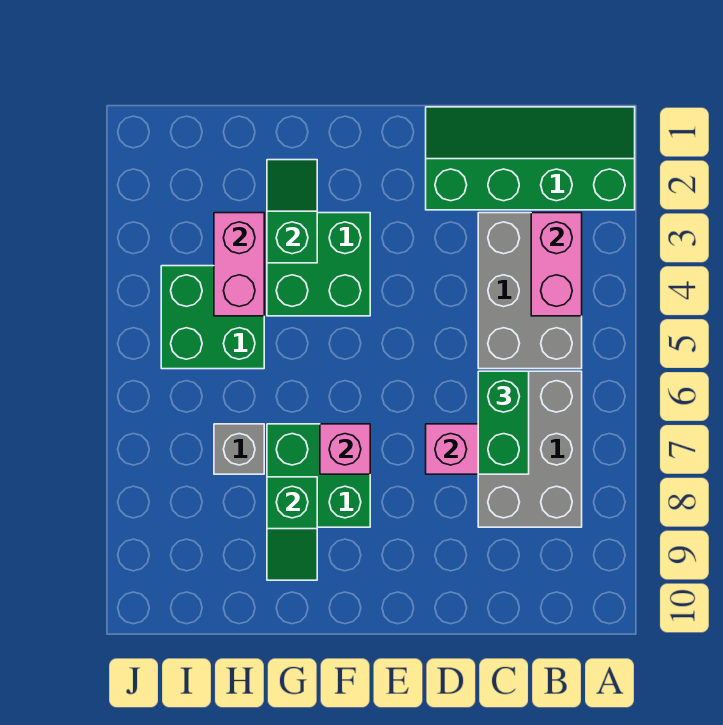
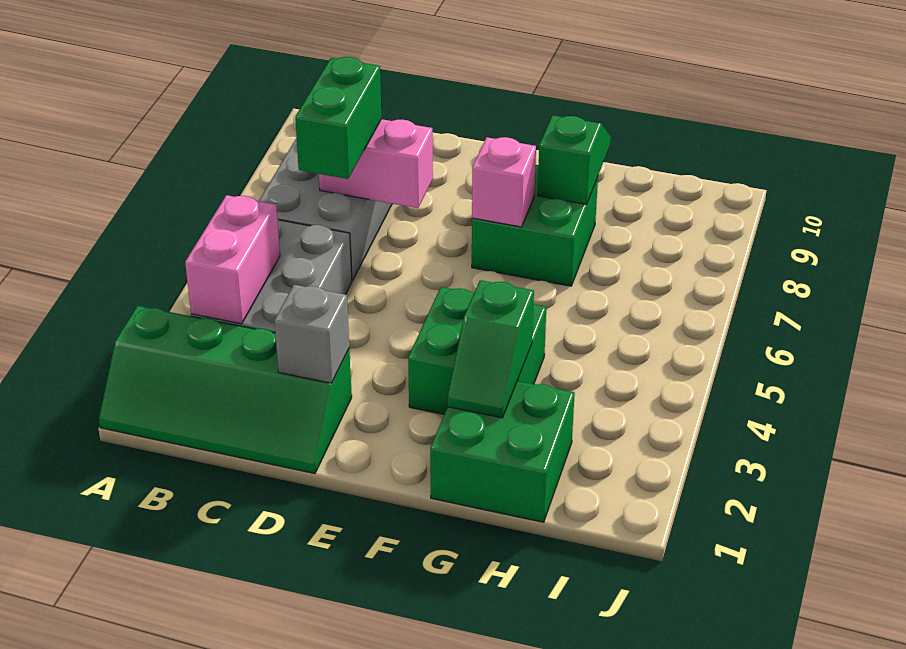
pink brick H3:H4 level 2 -> none
green brick H4:I5 level 1 -> green brick G1:H2 level 1
grey brick H7 level 1 -> grey brick D2 level 2

